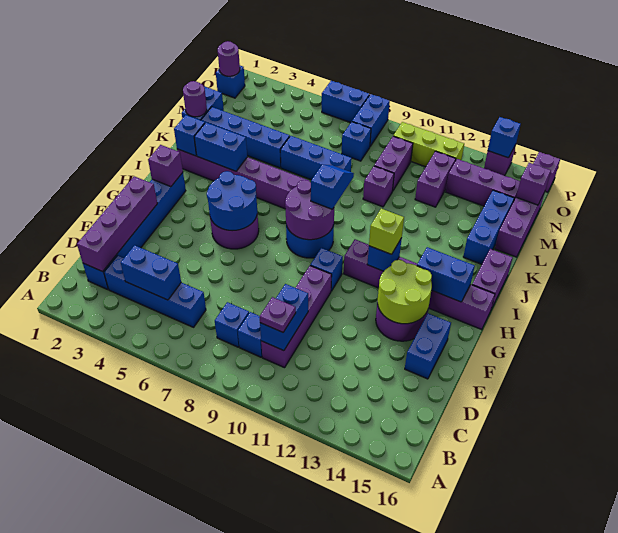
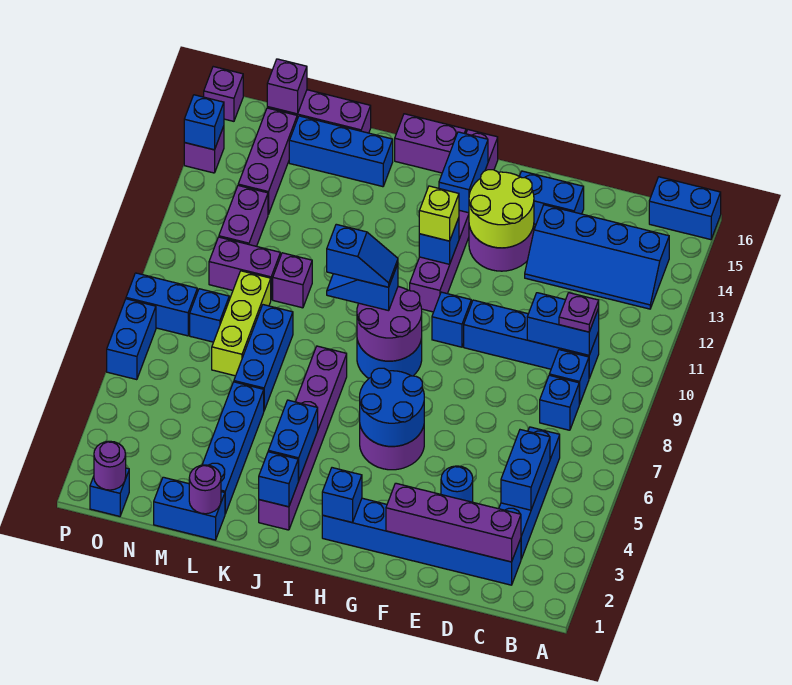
none -> blue brick A16:B16 level 1
none -> blue slope B13:E14 level 1 top 14
purple brick C10:F10 level 1 -> blue brick C10:F10 level 1
none -> blue round brick E4 level 1
purple brick H2 level 2 -> blue brick H2 level 2
none -> blue slope I9:J9 level 4 top J
purple brick M12:N12 level 1 -> purple brick N11:N12 level 1
lime brick O10:O12 level 1 -> lime brick M7:M9 level 1

